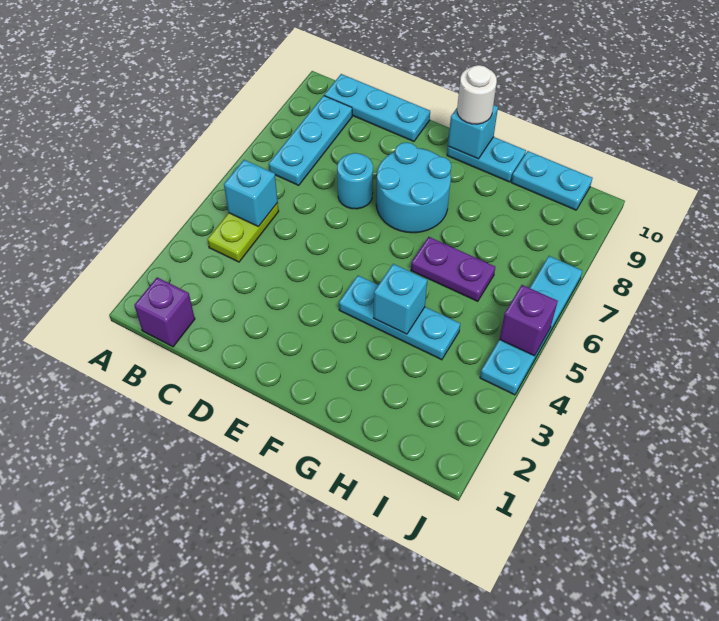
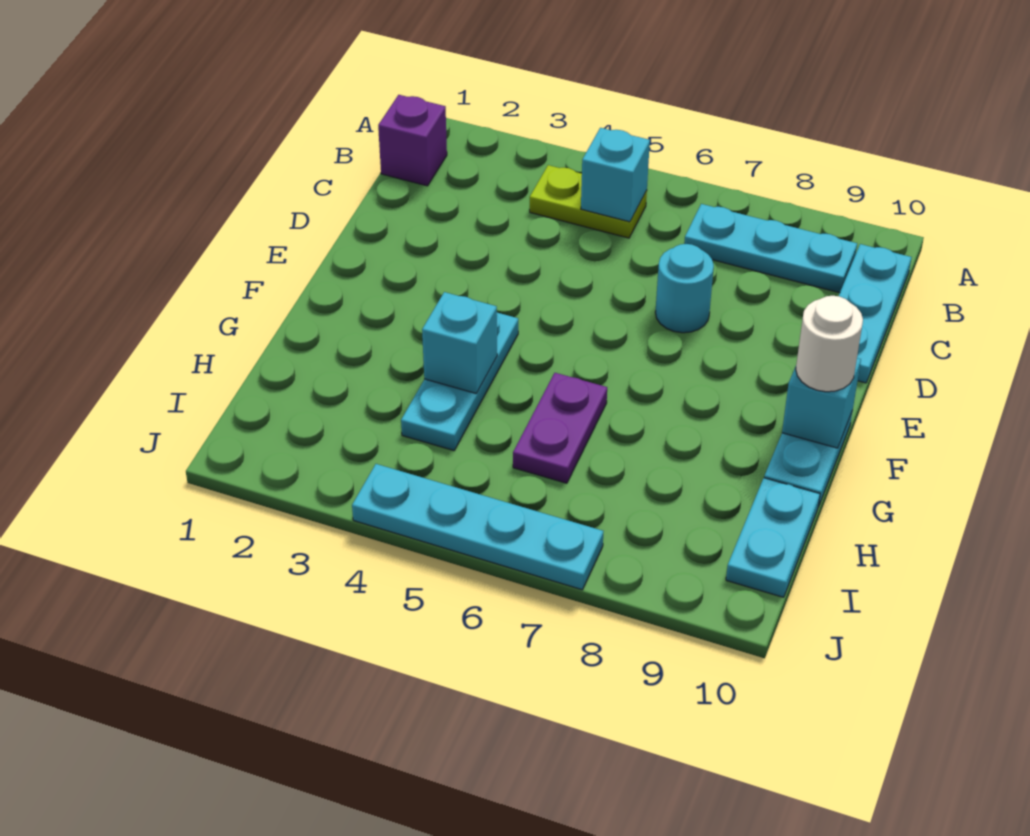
cyan round brick E7:F8 level 1 -> none
purple brick J5 level 2 -> none

